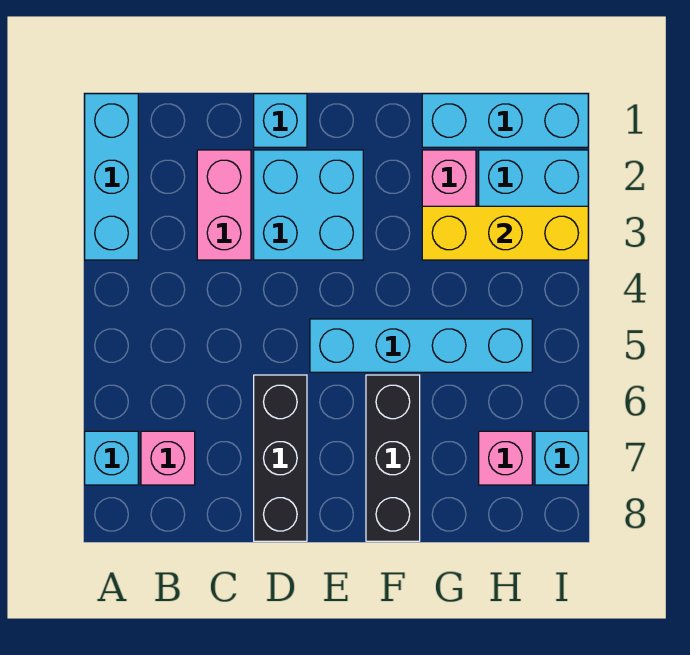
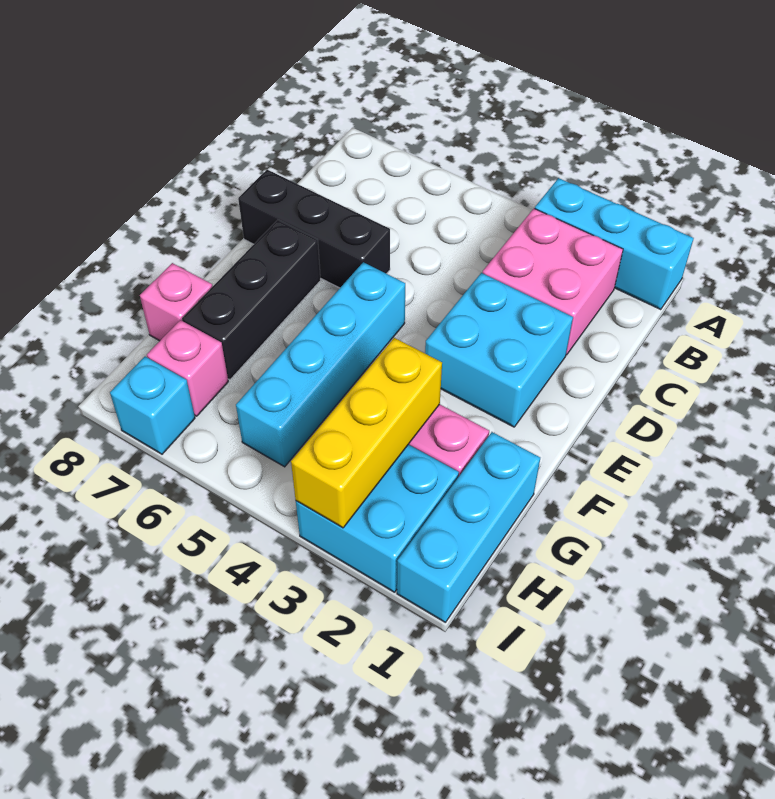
cyan brick A7 level 1 -> none
pink brick B7 level 1 -> pink brick G8 level 1
pink brick C2:C3 level 1 -> pink brick B2:C3 level 1
cyan brick D1 level 1 -> none
black brick F6:F8 level 1 -> black brick E7:G7 level 1

